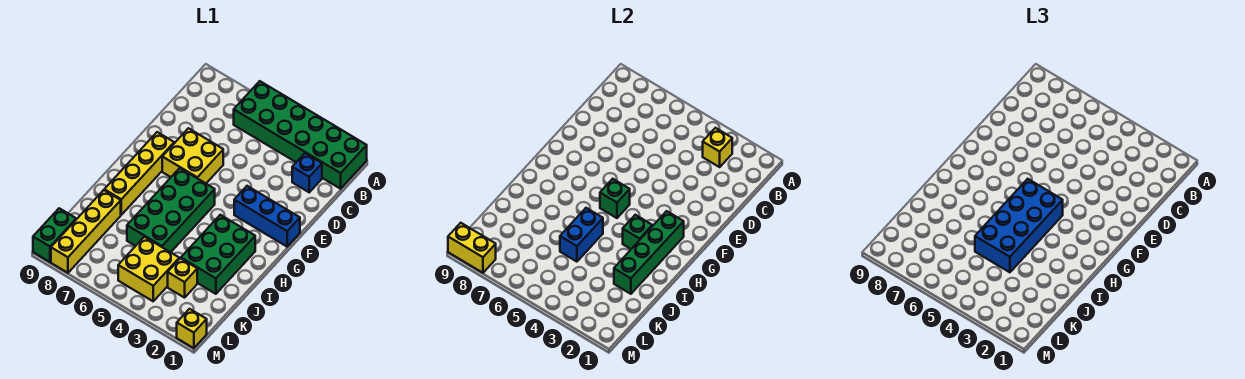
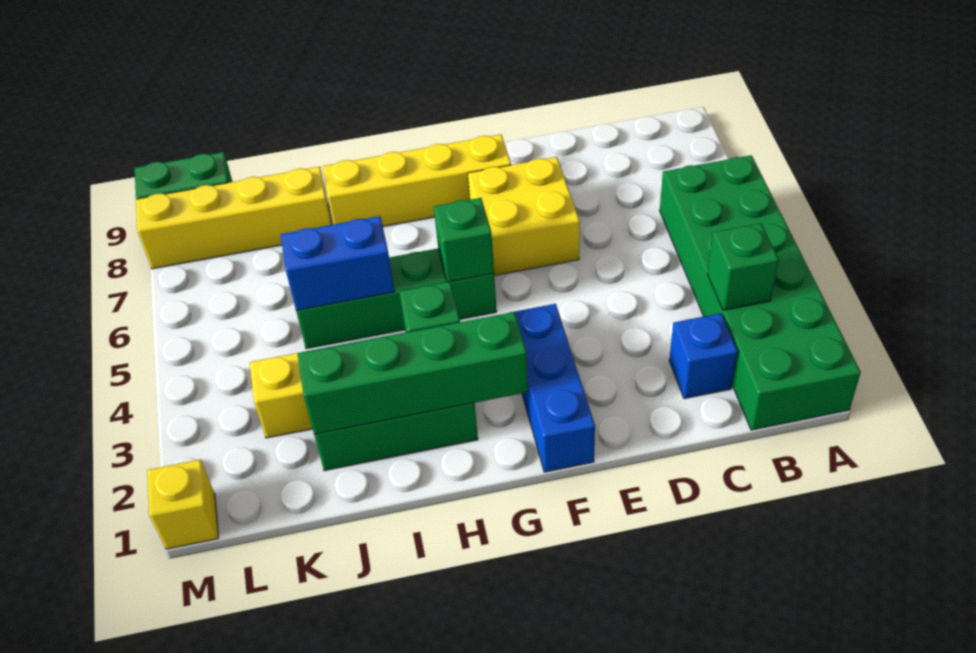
yellow brick B3 level 2 -> green brick B3 level 2
blue brick G4:J5 level 3 -> none
green brick G5:J6 level 1 -> green brick G5:J5 level 1
yellow brick K4:L5 level 1 -> none
yellow brick M8:M9 level 2 -> none

